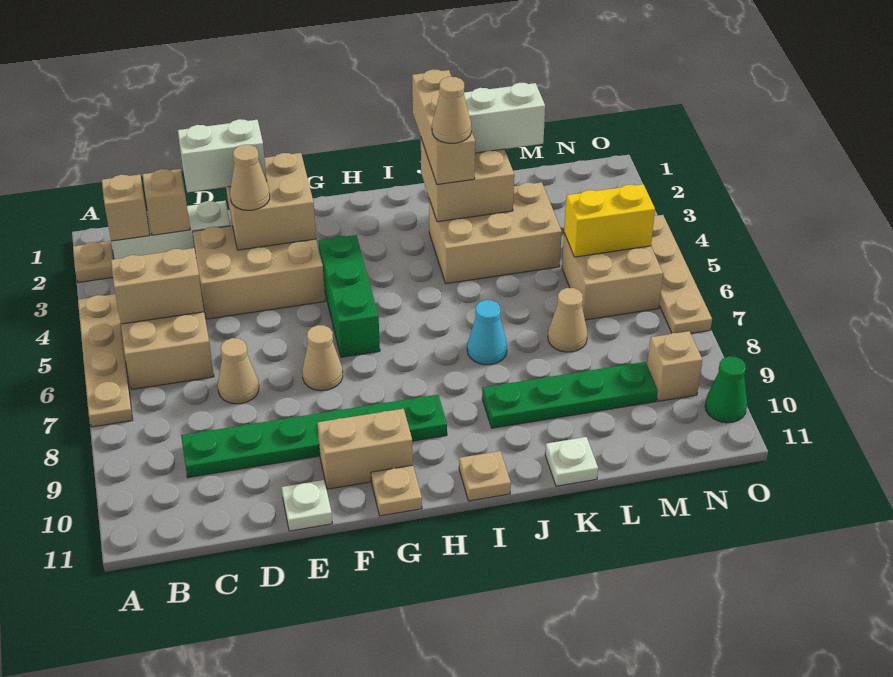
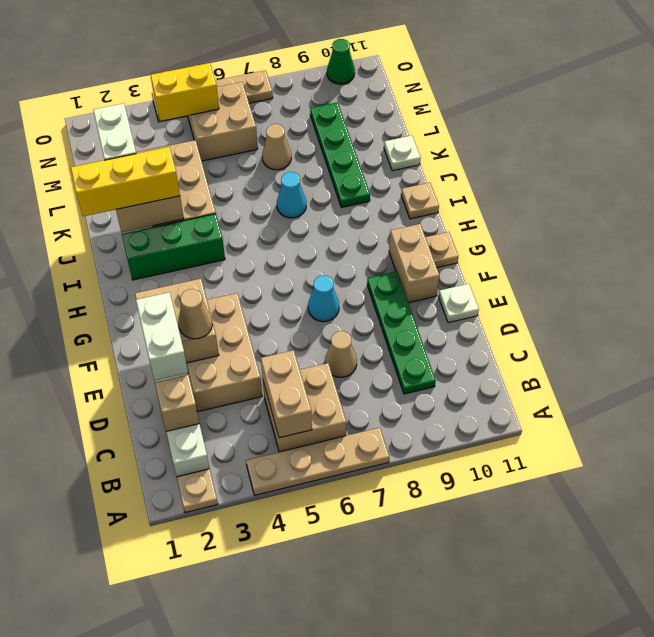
tan brick B2 level 2 -> none
green plate C9:H9 level 1 -> green plate C9:F9 level 1
tan cone F7 level 1 -> cyan cone F7 level 1
green brick G4:G6 level 1 -> green brick I2:I4 level 1
tan brick J1:J3 level 3 -> yellow brick J1:J3 level 3
tan cone J3 level 4 -> none
yellow brick M5:N5 level 2 -> yellow brick N4:N5 level 2
tan brick N9 level 1 -> none

